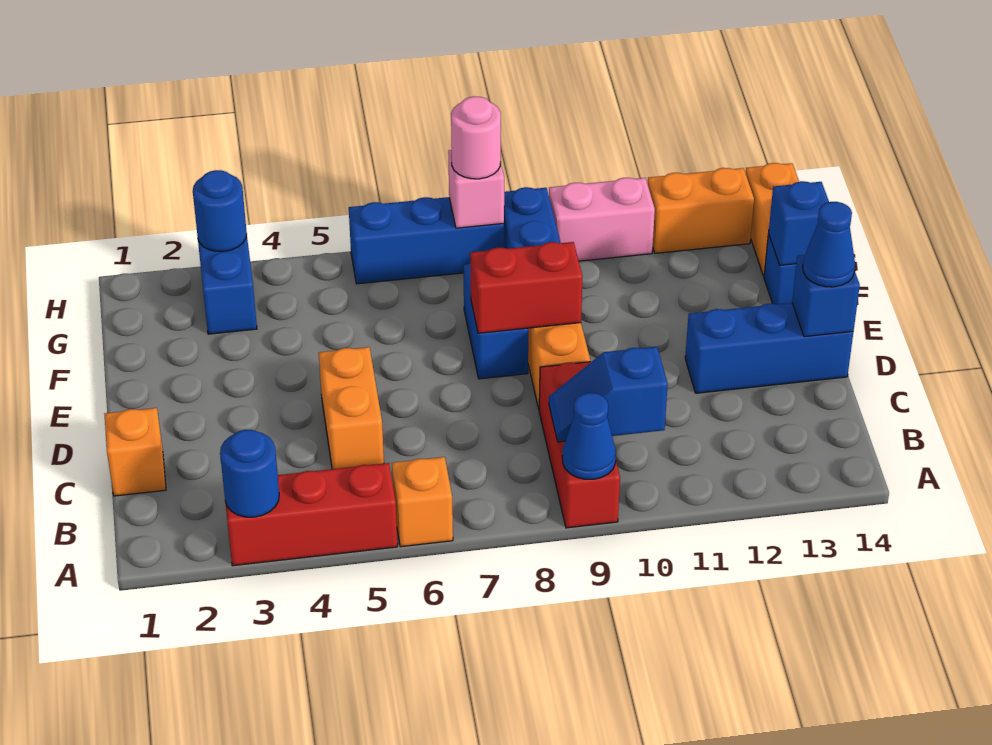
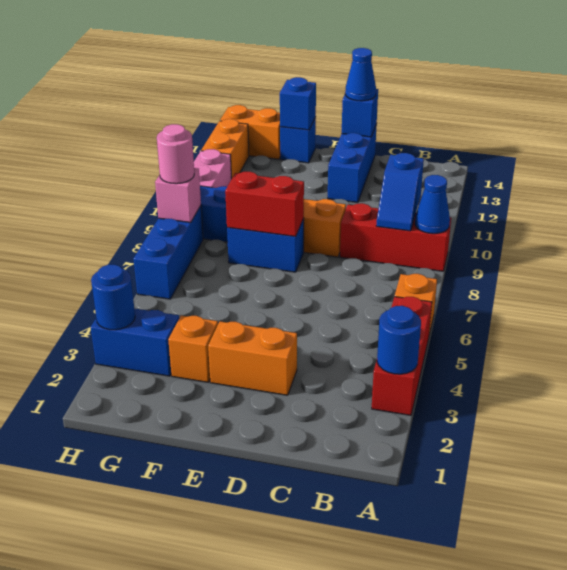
orange brick C1 level 1 -> orange brick F3 level 1
orange brick C5:D5 level 1 -> orange brick D3:E3 level 1
red brick E8:E9 level 2 -> red brick E8:F8 level 2

